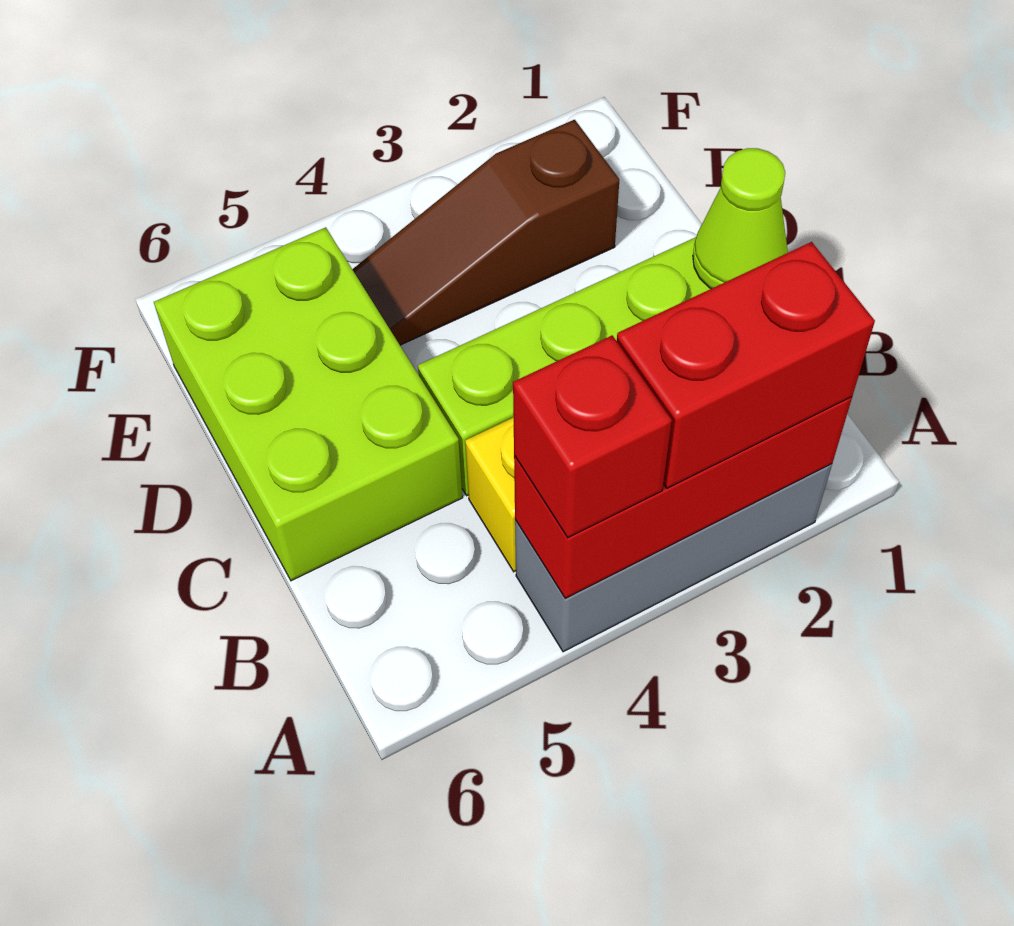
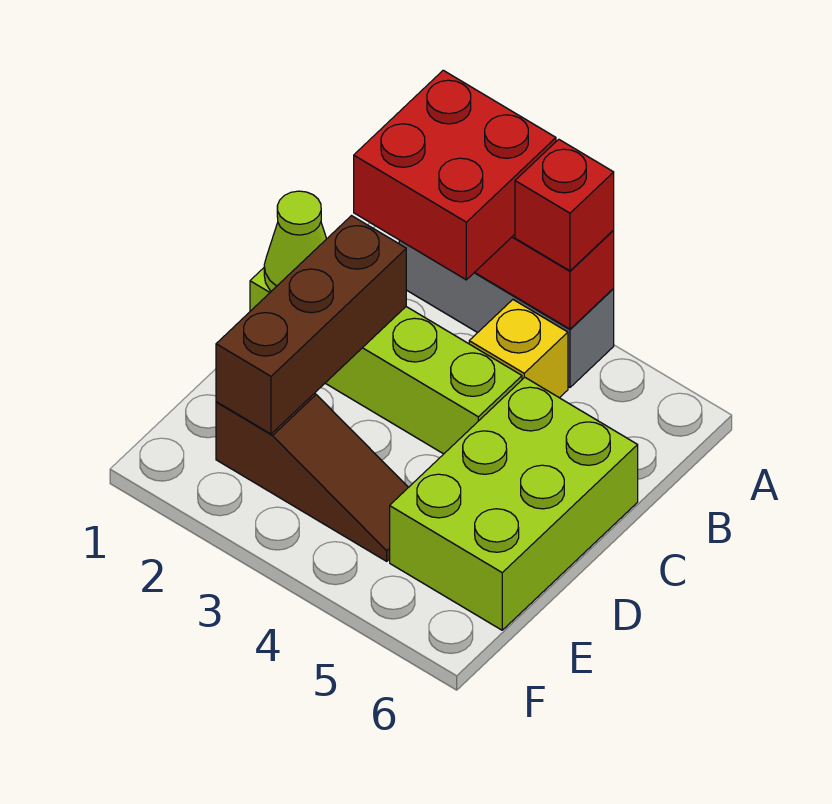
red brick A2:A3 level 3 -> red brick A2:B3 level 3
none -> brown brick C2:E2 level 2

